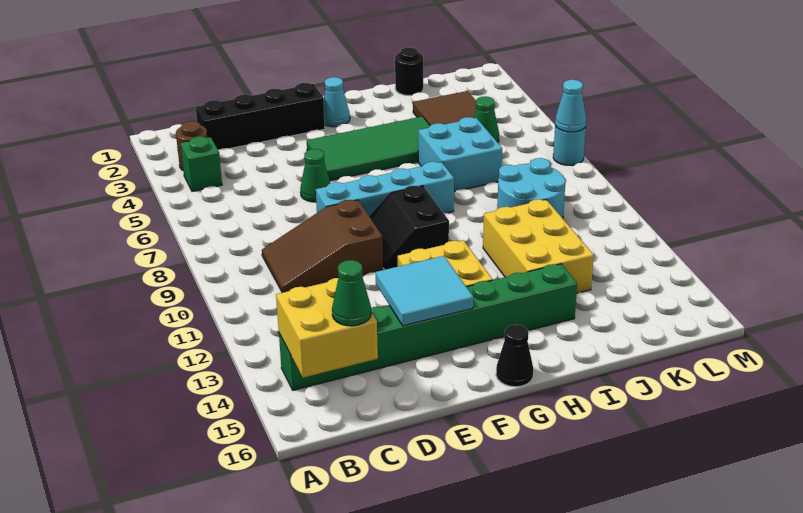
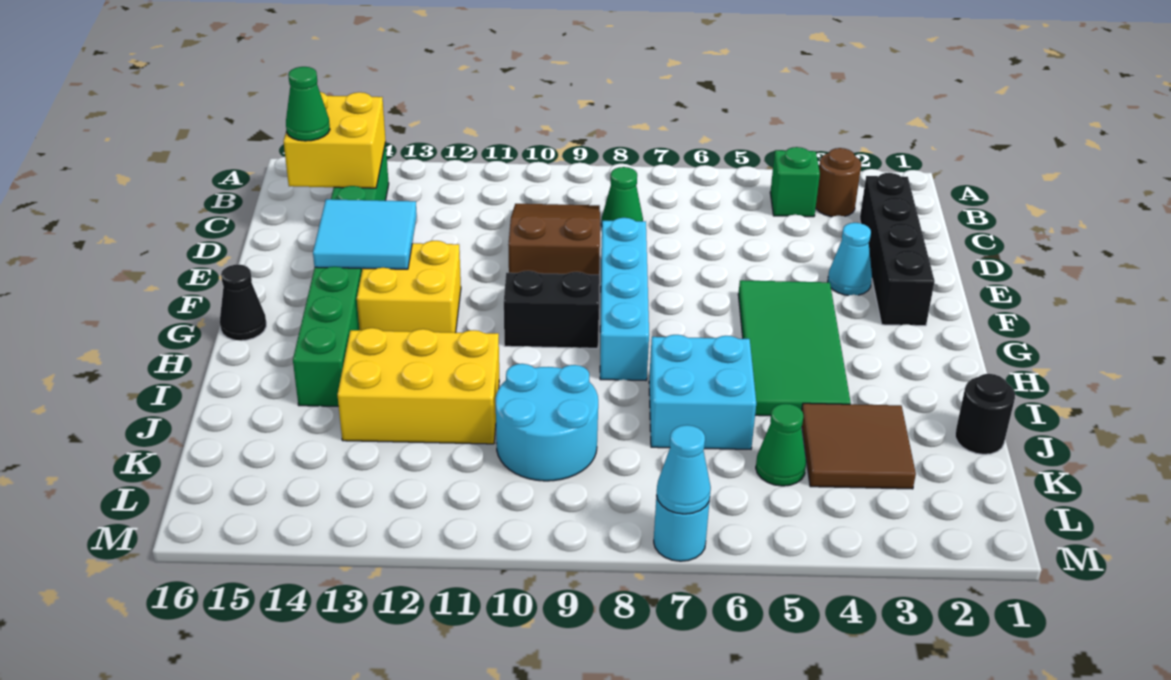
green cone E6 level 1 -> green cone C8 level 1
cyan cone G2 level 1 -> cyan cone E3 level 1

